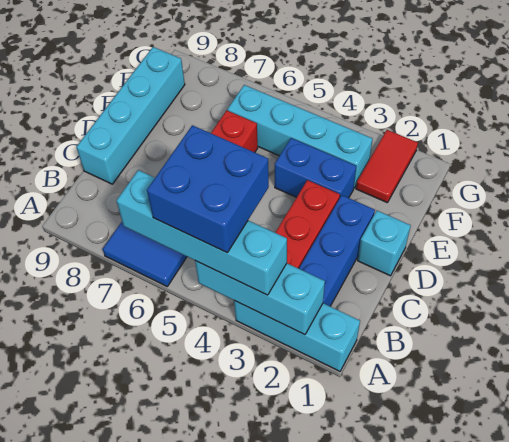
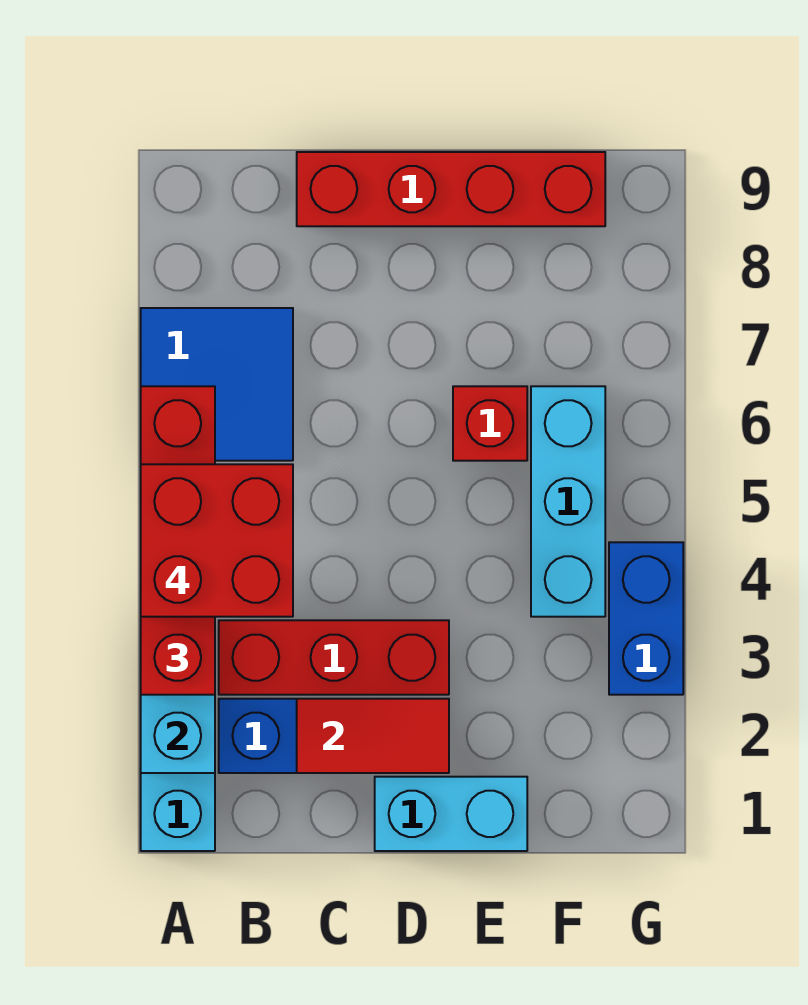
cyan brick A3:A6 level 3 -> red brick A3:A6 level 3
blue brick A4:B5 level 4 -> red brick A4:B5 level 4
cyan brick C9:F9 level 1 -> red brick C9:F9 level 1
cyan brick D1 level 1 -> cyan brick D1:E1 level 1
blue brick E3:E4 level 1 -> blue brick G3:G4 level 1
red tile F2:G2 level 1 -> red tile C2:D2 level 2
cyan brick F3:F6 level 1 -> cyan brick F4:F6 level 1

